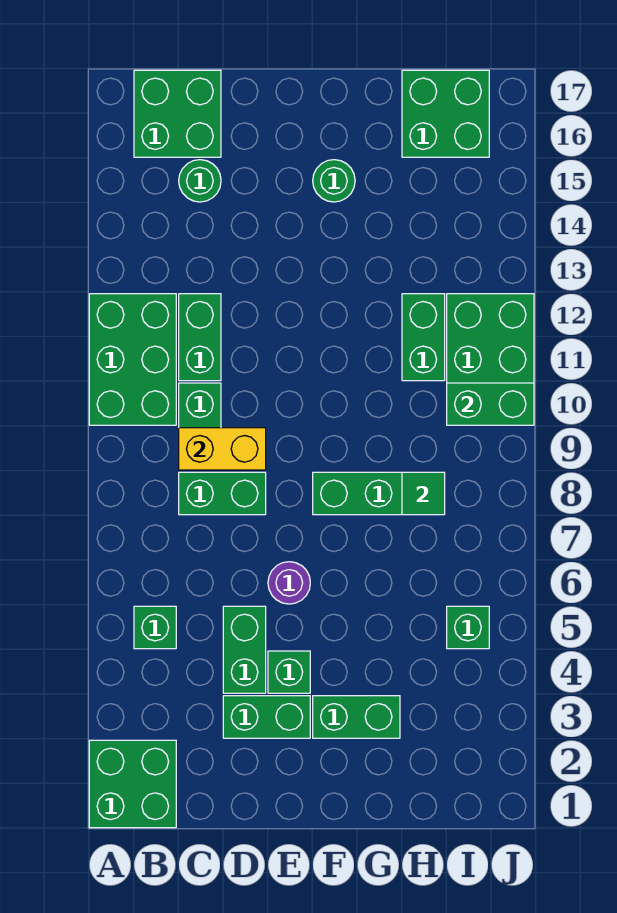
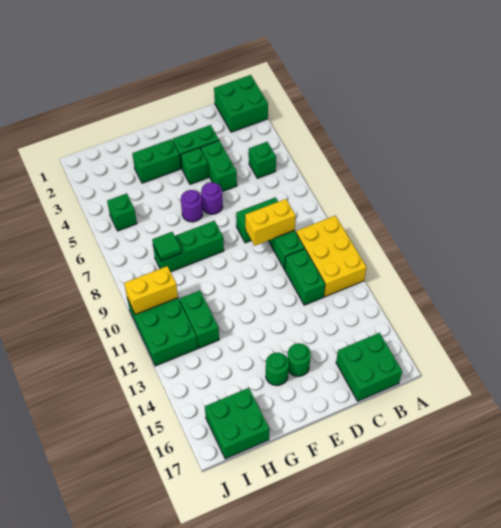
green brick A10:B12 level 1 -> yellow brick A10:B12 level 1
green round brick C15 level 1 -> green round brick E15 level 1
none -> purple round brick F6 level 1
green brick I10:J10 level 2 -> yellow brick I10:J10 level 2

